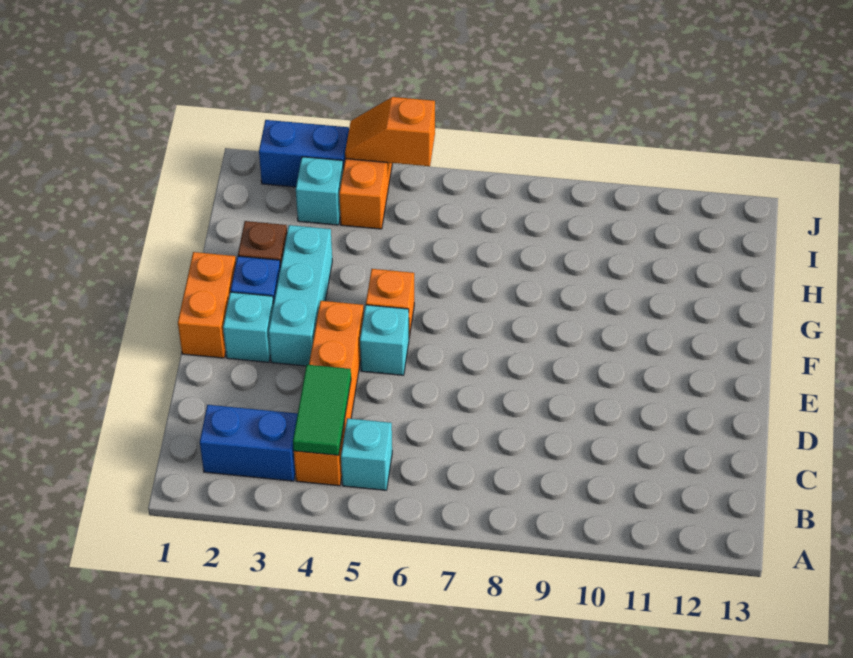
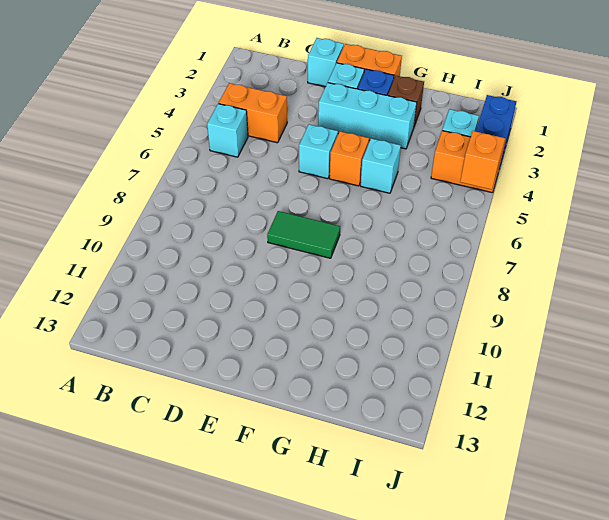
blue brick B2:B3 level 1 -> none
orange brick B4:E4 level 1 -> orange brick B4:C4 level 1
green tile B4:C4 level 2 -> green tile E8:F8 level 1
none -> cyan brick D1 level 1
none -> cyan brick G5 level 1

